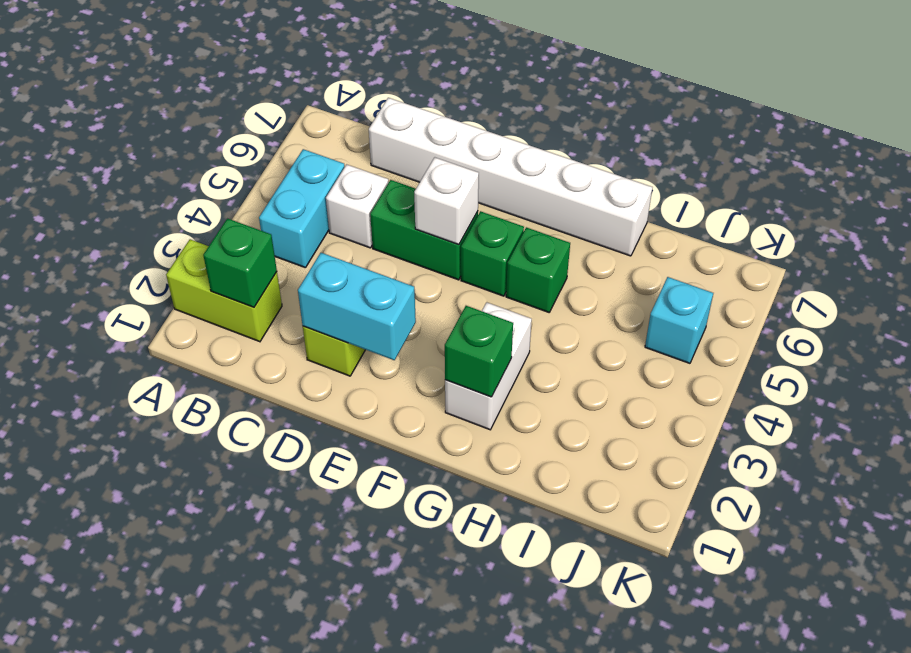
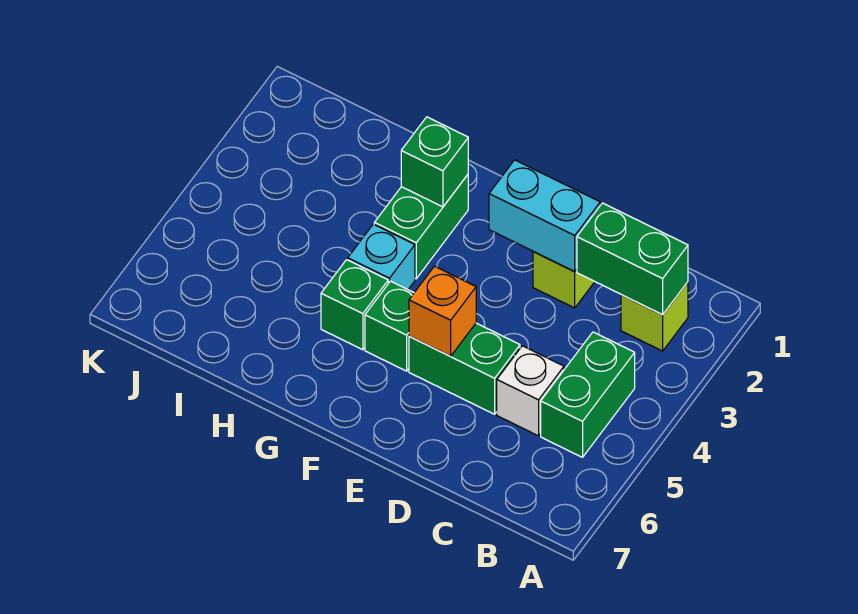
lime brick A2:B2 level 1 -> lime brick B2 level 1
green brick B2 level 2 -> green brick B2:C2 level 2
cyan brick B4:B5 level 1 -> green brick B4:B5 level 1
white brick C7:H7 level 1 -> none
white brick E5 level 2 -> orange brick E5 level 2
white brick G2:G3 level 1 -> green brick G2:G3 level 1
cyan brick J5 level 1 -> cyan brick G4 level 1

